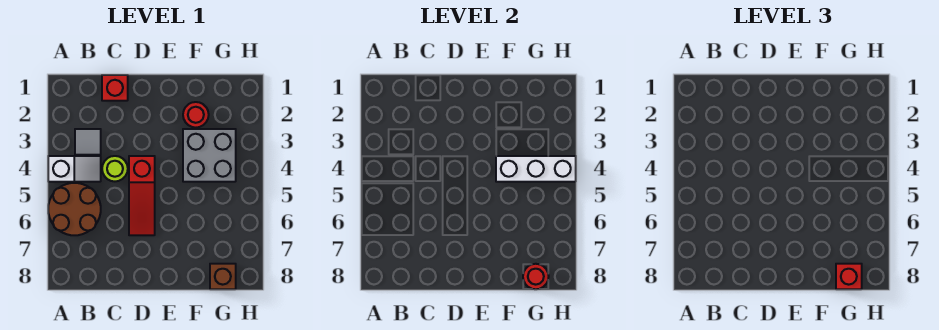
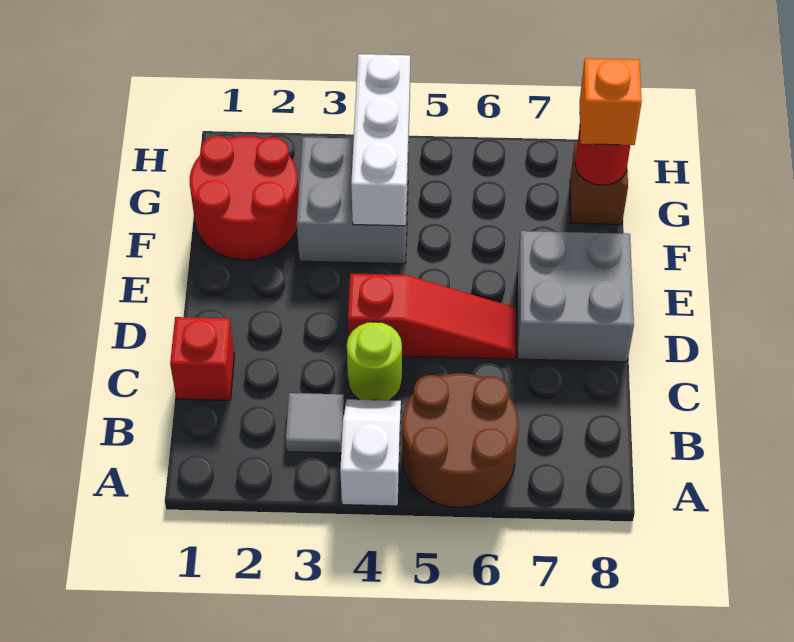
none -> grey brick D7:E8 level 1
red round brick F2 level 1 -> red round brick F1:G2 level 1
red brick G8 level 3 -> orange brick G8 level 3

